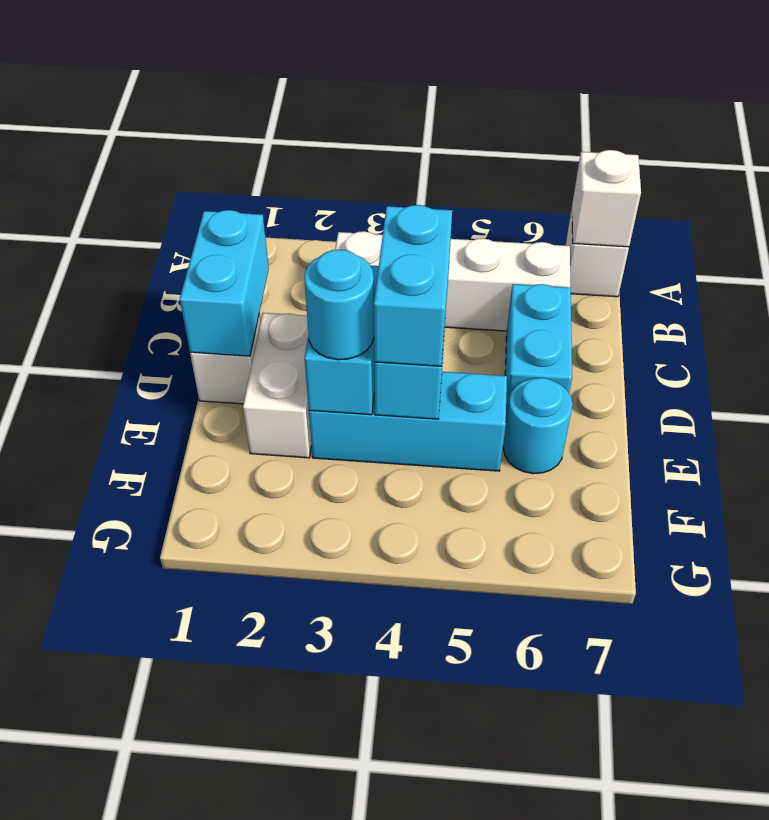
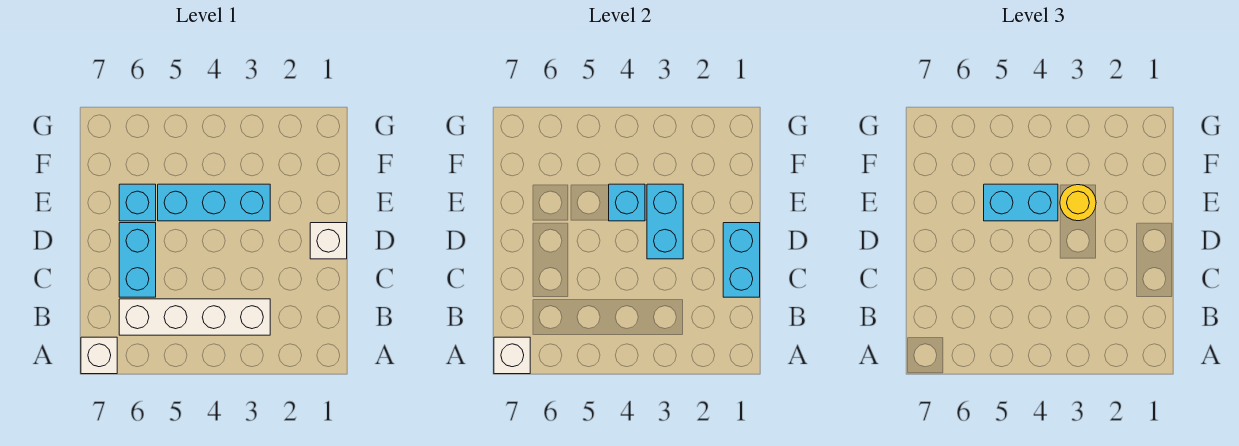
white brick D2:E2 level 1 -> none
cyan brick D4:E4 level 3 -> cyan brick E4:E5 level 3
cyan round brick E3 level 3 -> yellow round brick E3 level 3
cyan round brick E6 level 1 -> cyan brick E6 level 1

